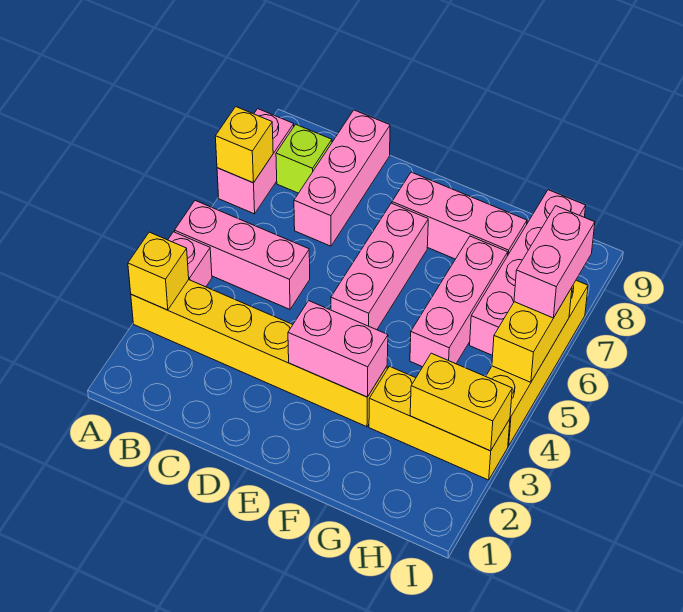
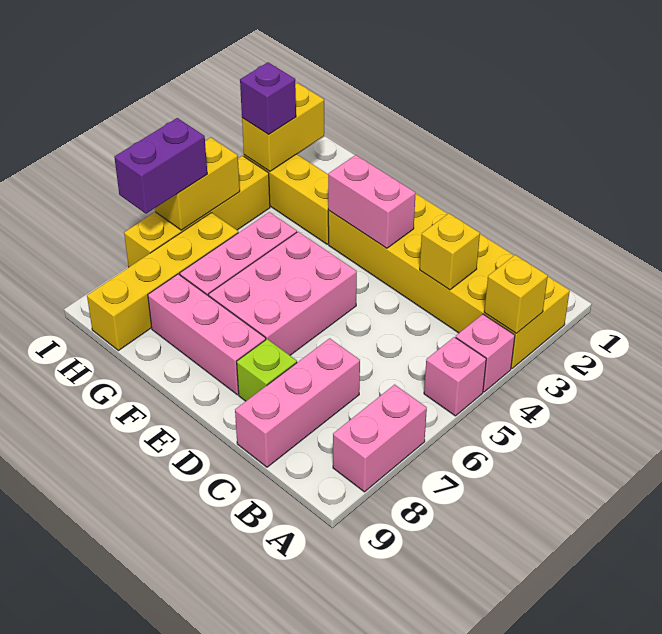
yellow brick A3:F3 level 1 -> yellow brick A2:F3 level 1
pink brick A5:C5 level 1 -> pink brick A5 level 1
yellow brick A7 level 2 -> yellow brick C3 level 2
lime brick B8 level 1 -> lime brick D8 level 1
pink brick E5:E7 level 1 -> pink brick E5:F7 level 1
yellow brick H3:I3 level 2 -> yellow brick I2:I3 level 2
pink brick H6:H9 level 1 -> yellow brick H6:H9 level 1
none -> purple brick I3 level 3
pink brick I6:I7 level 3 -> purple brick I6:I7 level 3

